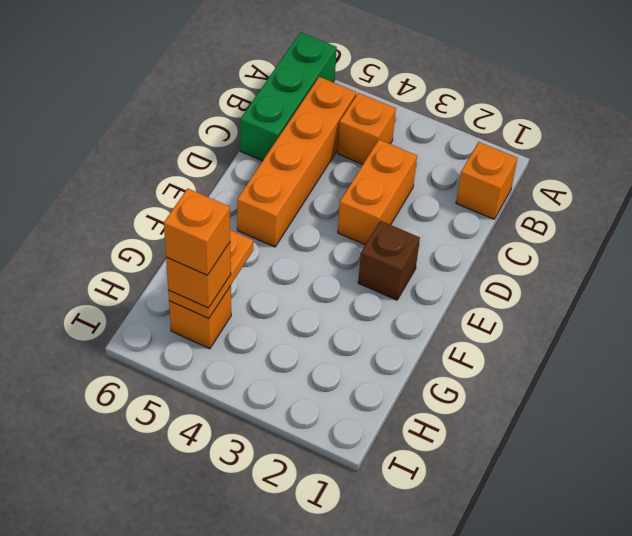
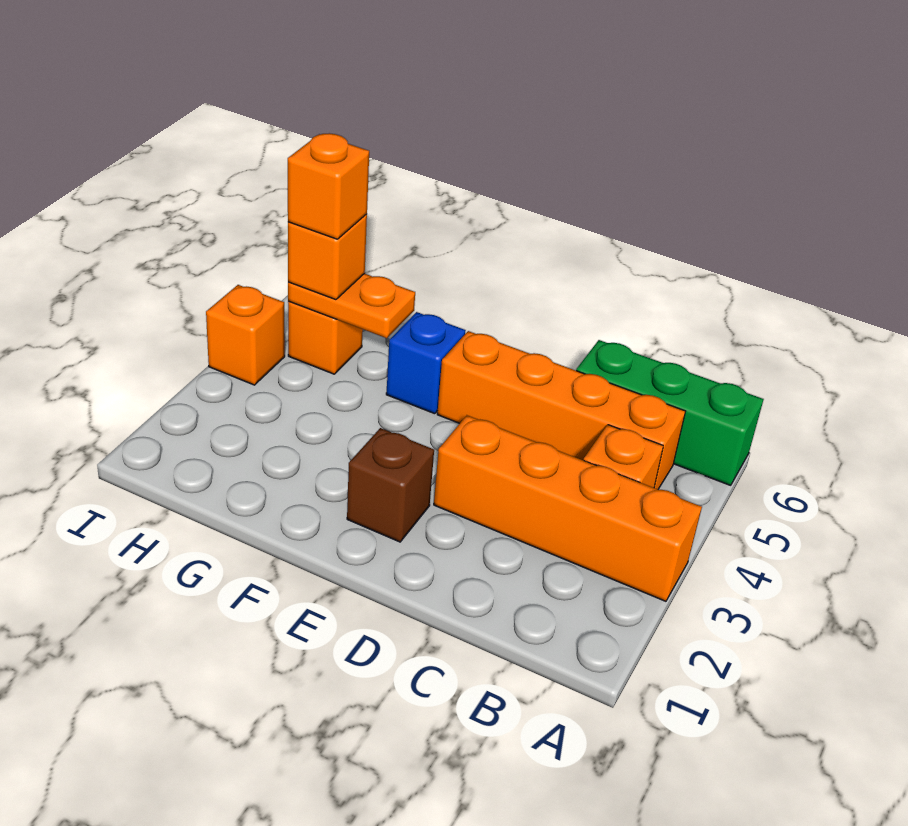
orange brick B1 level 1 -> orange brick I4 level 1
orange brick C3:D3 level 1 -> orange brick A3:D3 level 1
none -> blue brick F5 level 1

